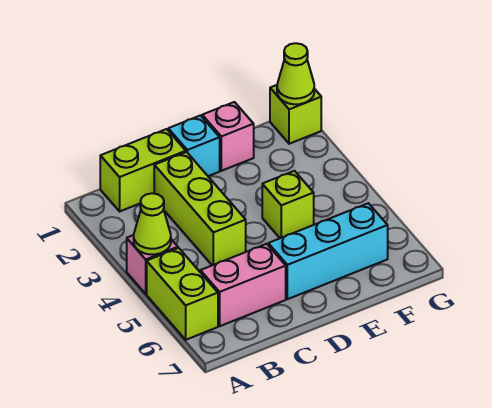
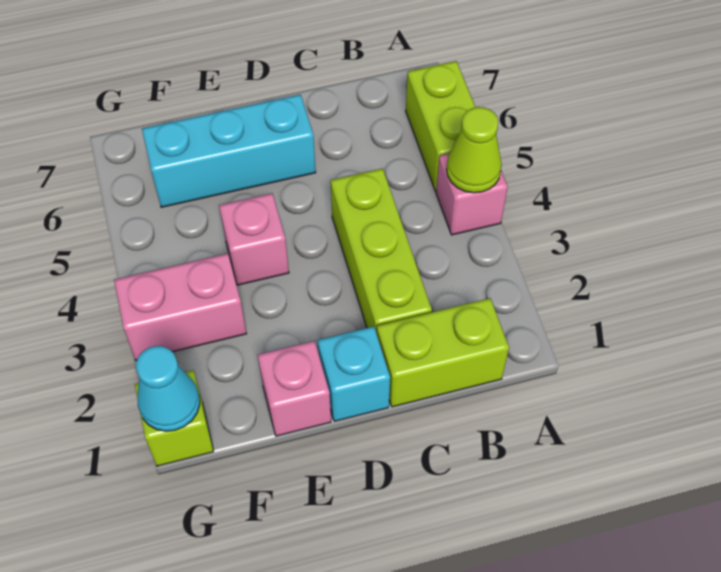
pink brick B6:C6 level 1 -> pink brick F3:G3 level 1
lime brick E4 level 1 -> pink brick E4 level 1
lime cone G1 level 2 -> cyan cone G1 level 2

